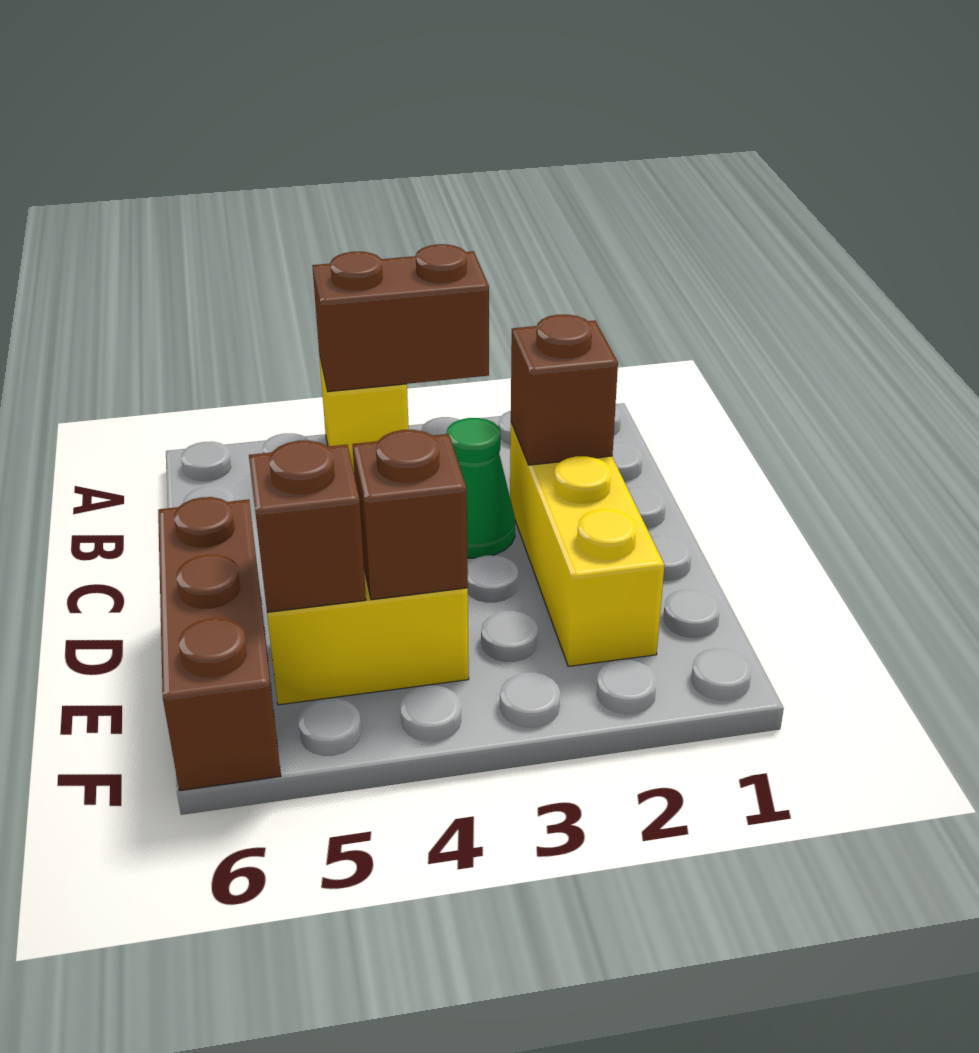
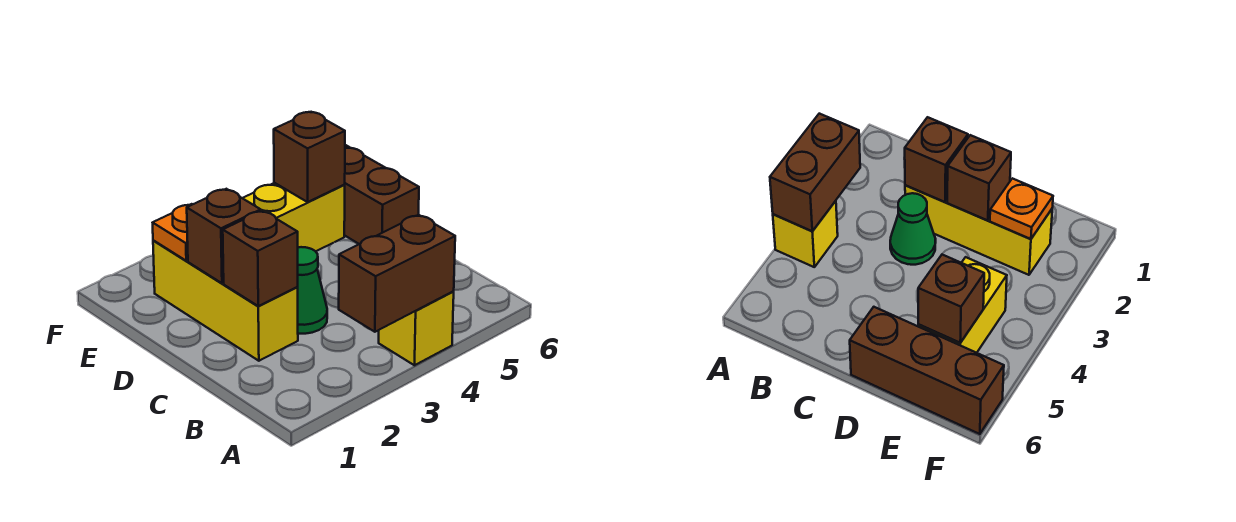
none -> orange plate E2 level 2
brown brick E4 level 2 -> brown brick D2 level 2

